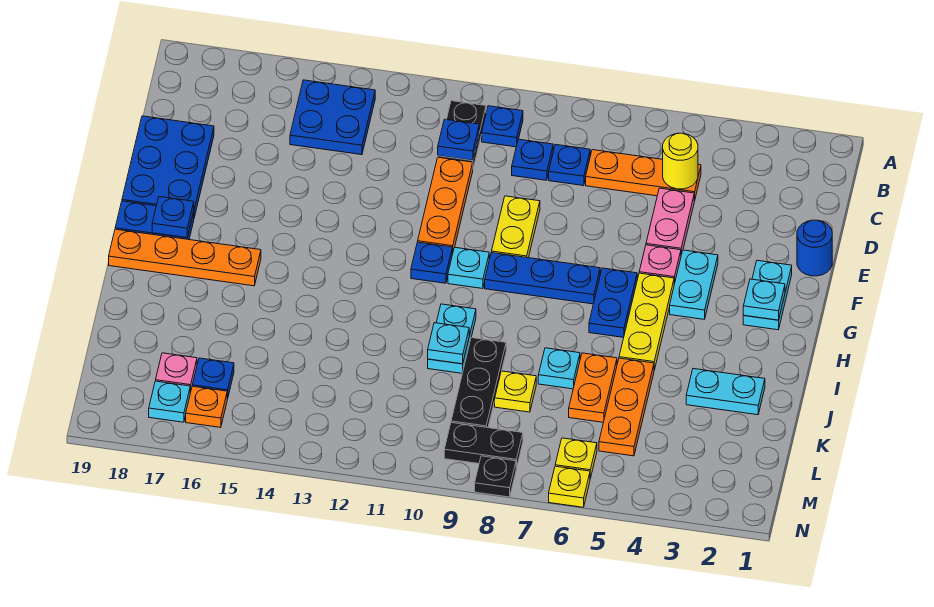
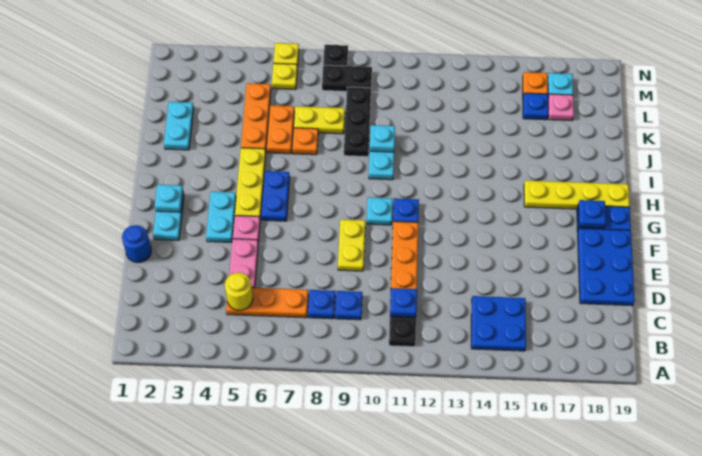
blue plate B10 level 1 -> none
blue plate G7:G9 level 1 -> none
orange plate H16:H19 level 1 -> yellow plate H16:H19 level 1
cyan plate J2:J3 level 1 -> cyan plate J2:K2 level 1
cyan plate J7 level 1 -> orange plate J7 level 1
yellow plate K8 level 1 -> yellow plate K7:K8 level 1

